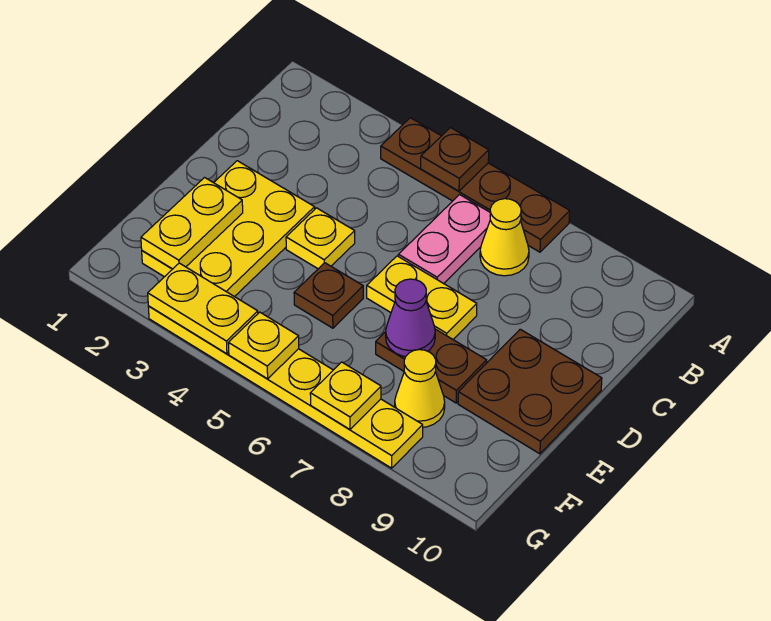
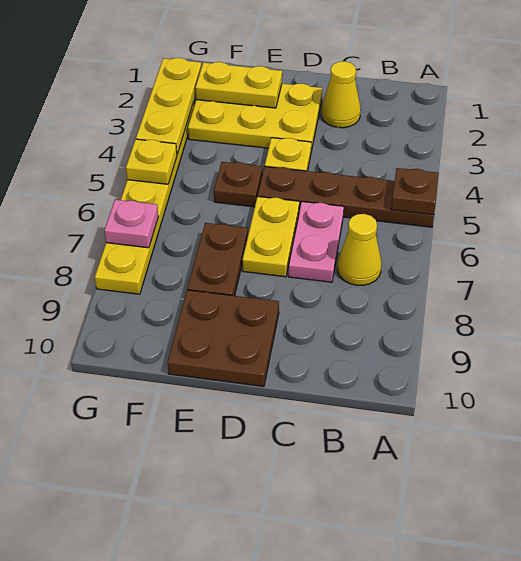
brown plate A4:A7 level 1 -> brown plate A5:D5 level 1
pink plate B6:C6 level 1 -> pink plate C6:C7 level 1
purple cone E7 level 2 -> none
yellow cone F8 level 1 -> yellow cone C2 level 1
yellow plate G3:G4 level 2 -> yellow plate G2:G4 level 2
yellow plate G7 level 2 -> pink plate G7 level 2

